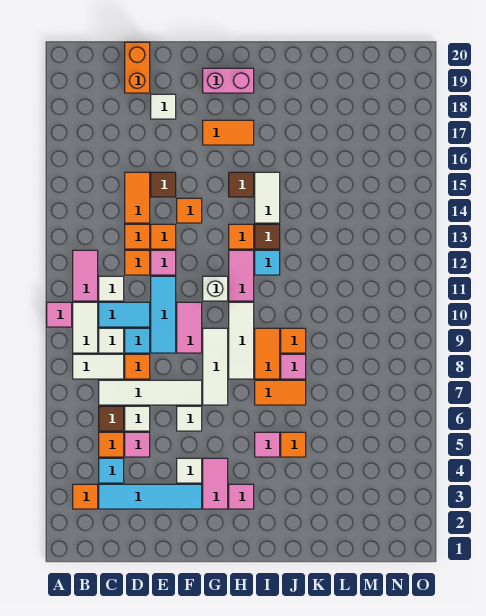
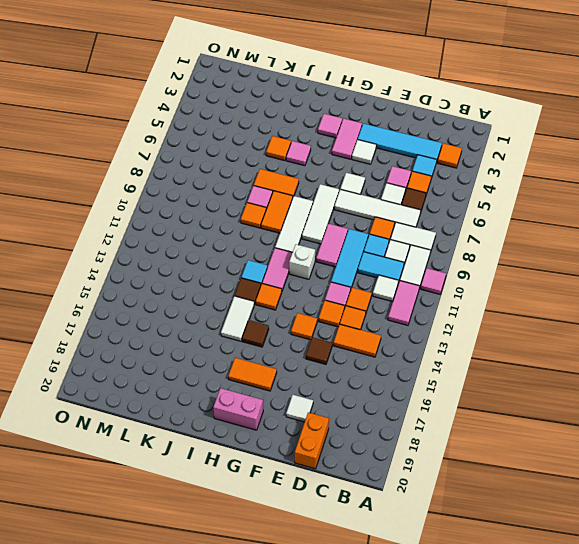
orange tile D14:D15 level 1 -> orange tile C14:D14 level 1

